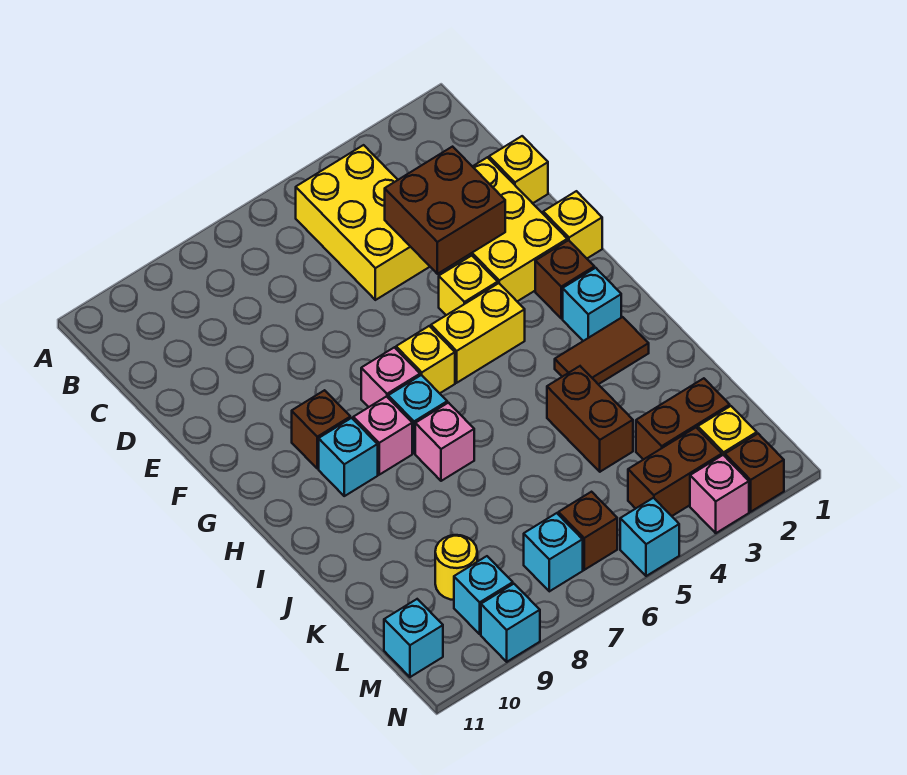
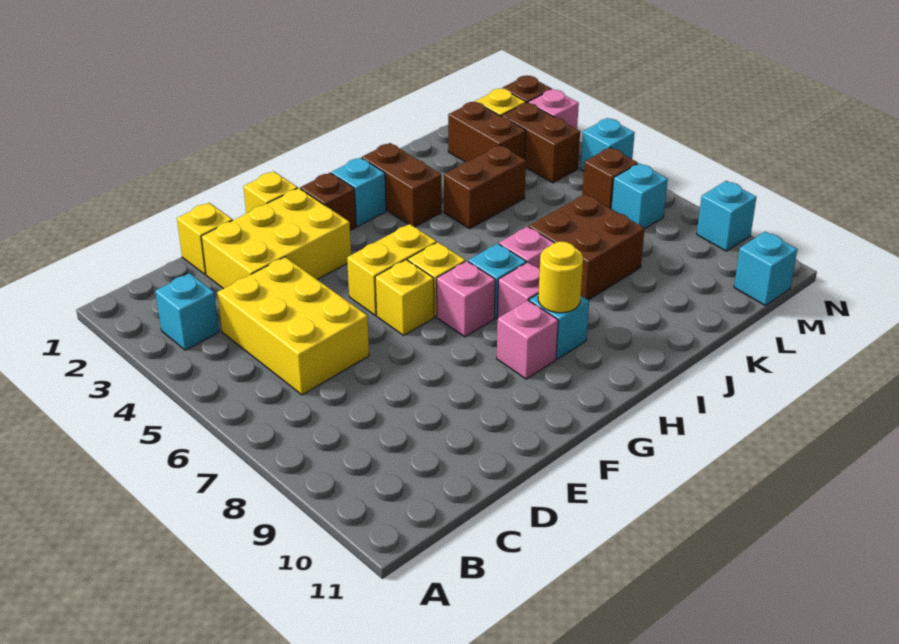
yellow brick B4:D5 level 1 -> yellow brick C4:D6 level 1
brown brick D3:E4 level 2 -> brown brick J7:K8 level 1
yellow brick F4 level 1 -> yellow brick F6 level 1
yellow brick G4:G5 level 1 -> yellow brick F5:G5 level 1
brown brick G9 level 1 -> pink brick G9 level 1
brown tile I2:I3 level 1 -> brown brick I2:I3 level 1
yellow round brick L9 level 1 -> yellow round brick H9 level 2
cyan brick M9 level 1 -> cyan brick B3 level 1

